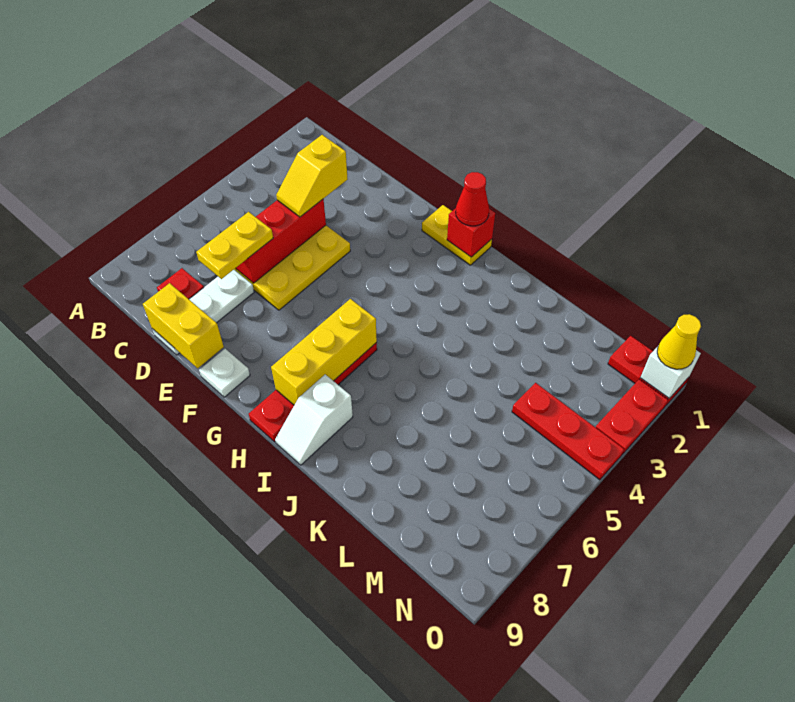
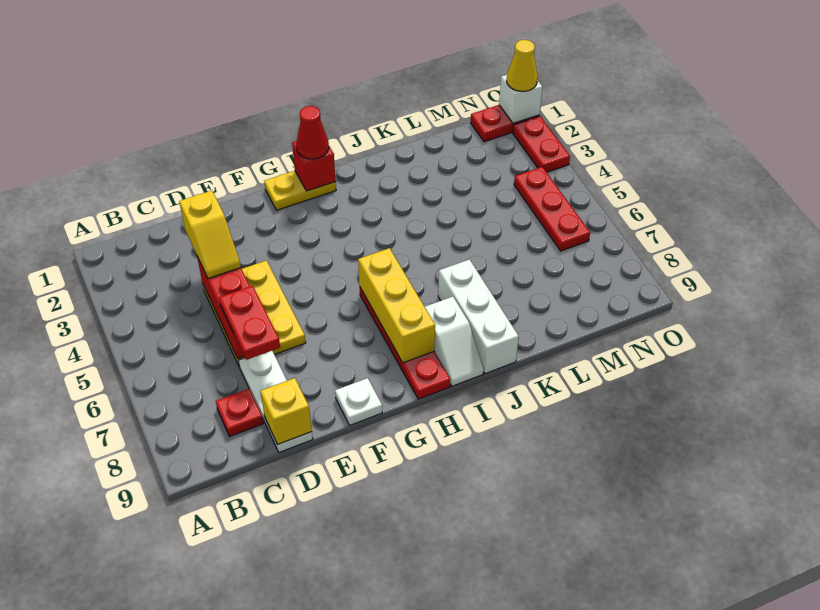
yellow plate D6:D7 level 3 -> red plate D6:D7 level 3
yellow brick D9:E9 level 2 -> yellow brick D9 level 2
none -> white brick J7:J9 level 1
red plate M4:O4 level 1 -> red plate N4:N6 level 1

